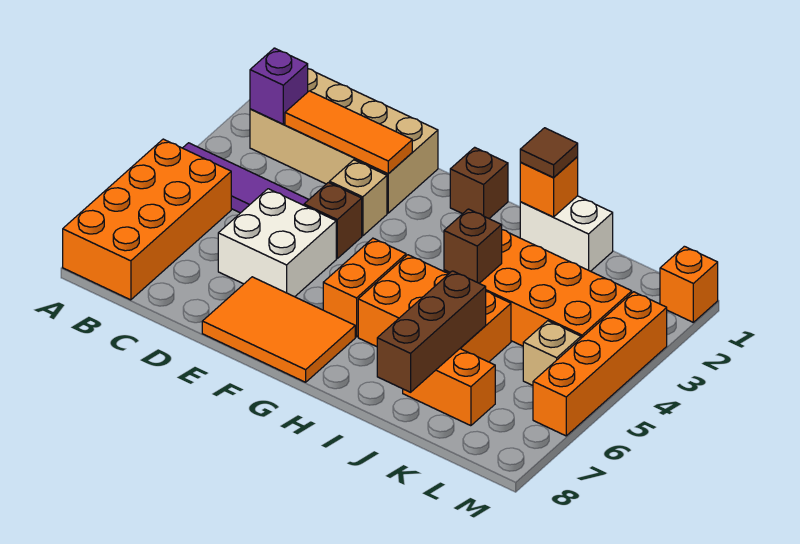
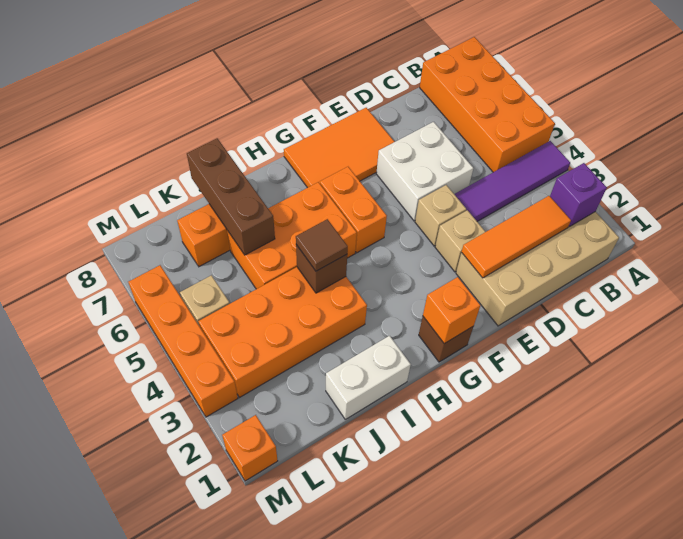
brown brick E4 level 1 -> tan brick E4 level 1
orange brick I1 level 2 -> orange brick G1 level 2
brown tile I1 level 3 -> brown tile I4 level 3

